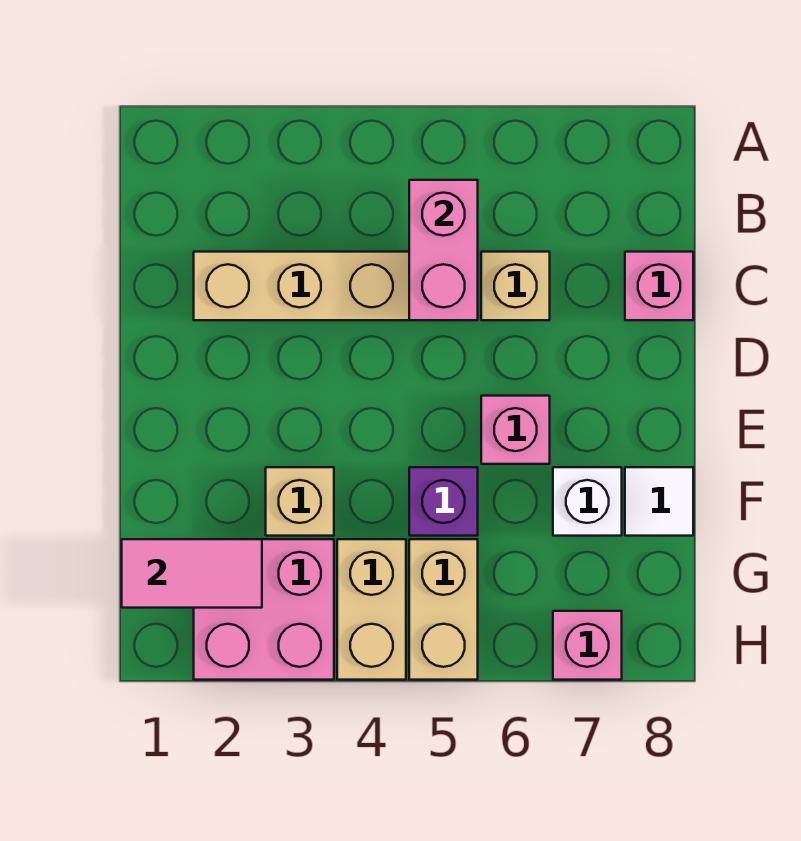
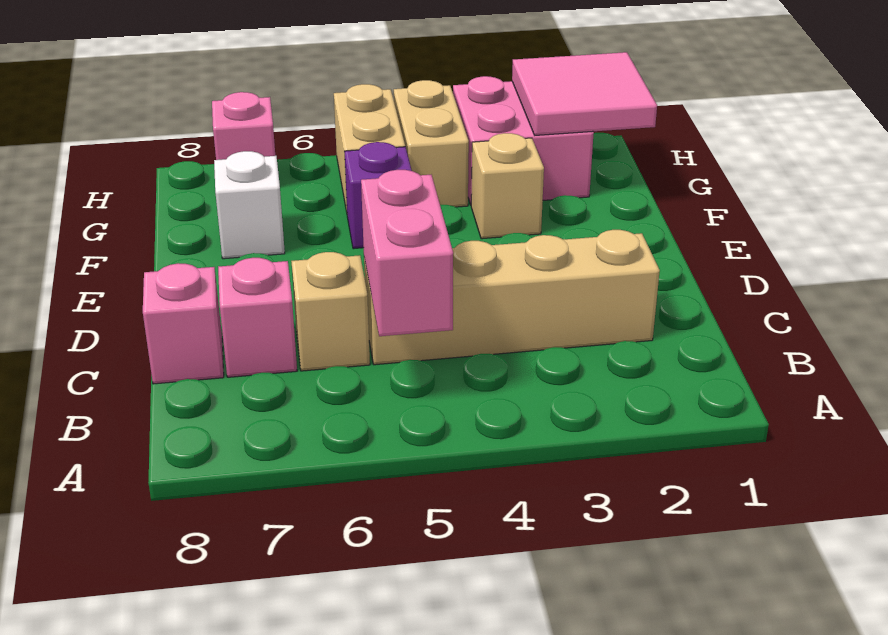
pink brick E6 level 1 -> pink brick C7 level 1
white tile F8 level 1 -> none
pink tile G1:G2 level 2 -> pink tile G1:H2 level 2

